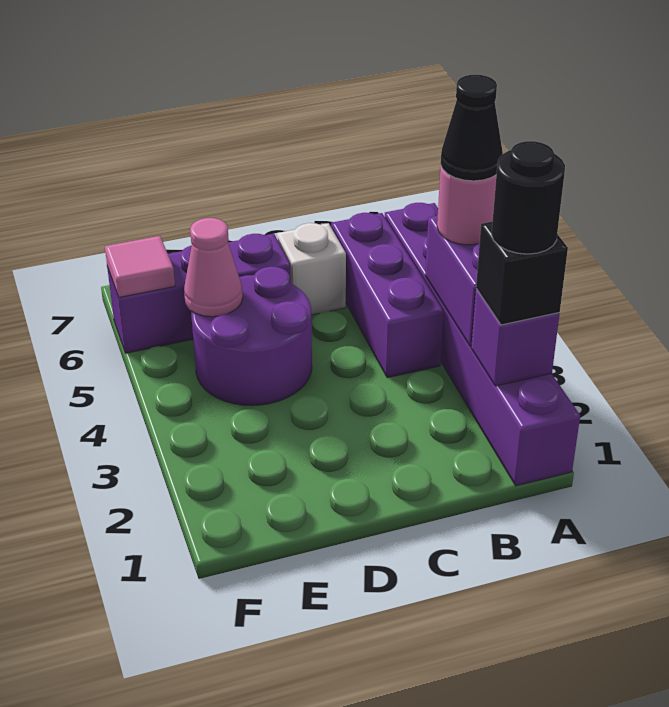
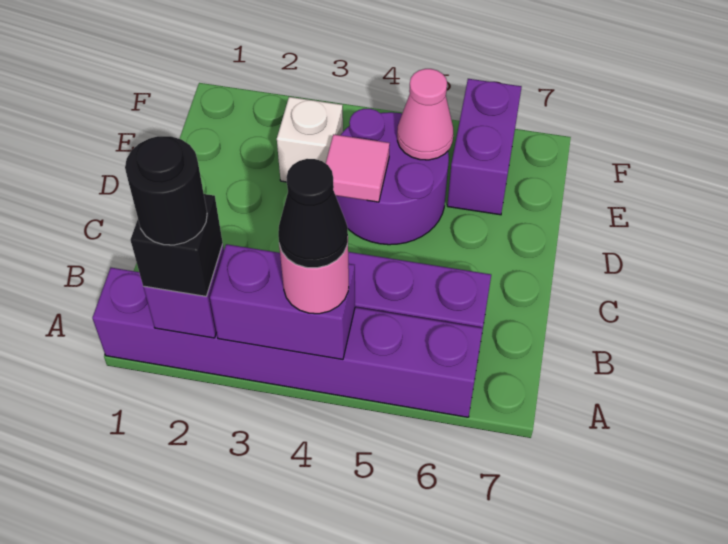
white brick C6 level 1 -> white brick E3 level 1
purple brick D6:F6 level 1 -> purple brick E6:F6 level 1
pink tile F6 level 2 -> pink tile D4 level 2

